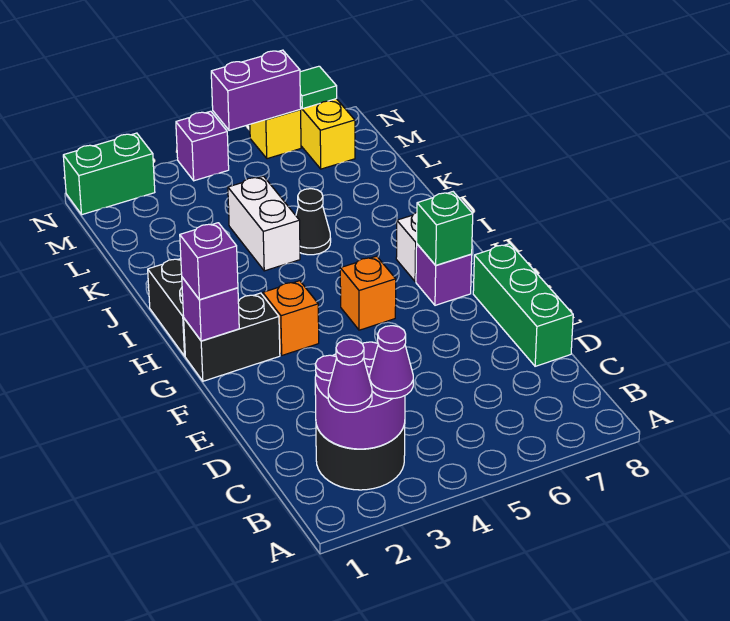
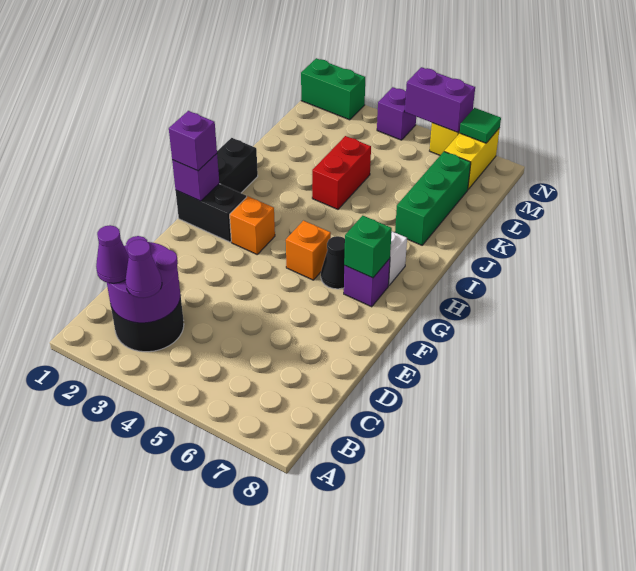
green brick D8:F8 level 1 -> green brick J7:L7 level 1
white brick J4:K4 level 1 -> red brick J4:K4 level 1
black cone J5 level 1 -> black cone G6 level 1

